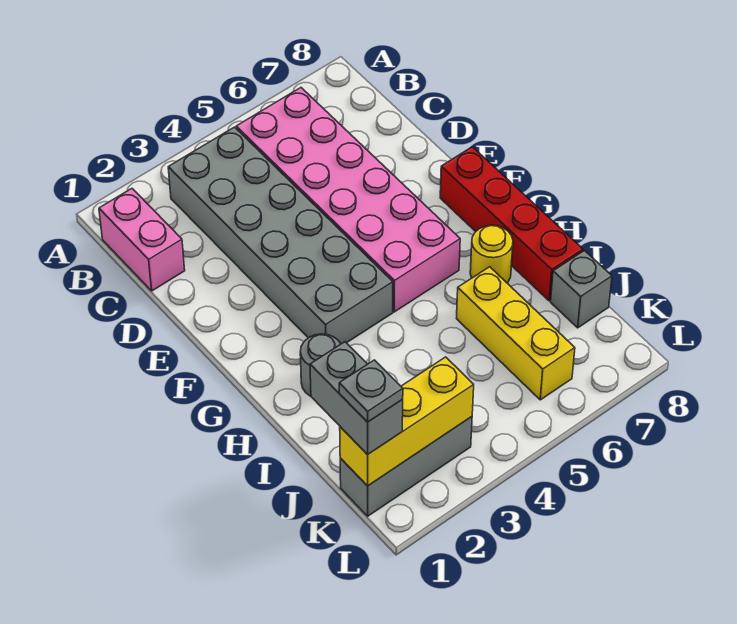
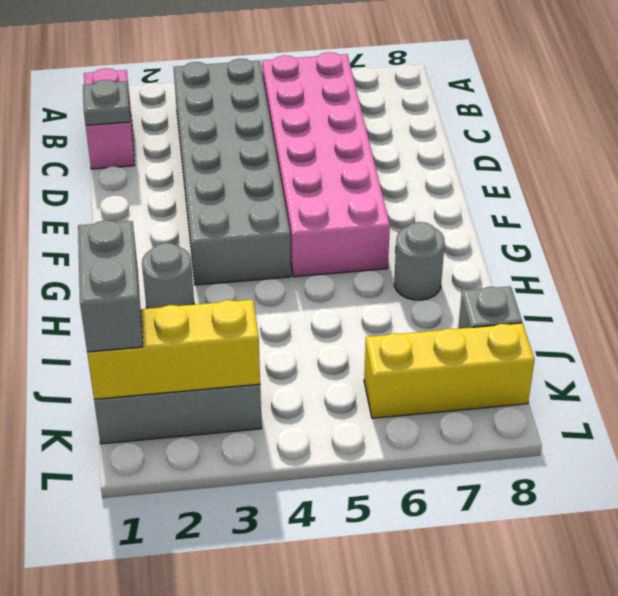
red brick F8:I8 level 1 -> none
yellow round brick H7 level 1 -> grey round brick H7 level 1
yellow brick I6:K6 level 1 -> yellow brick K6:K8 level 1
grey plate K1 level 4 -> grey plate C1 level 2

